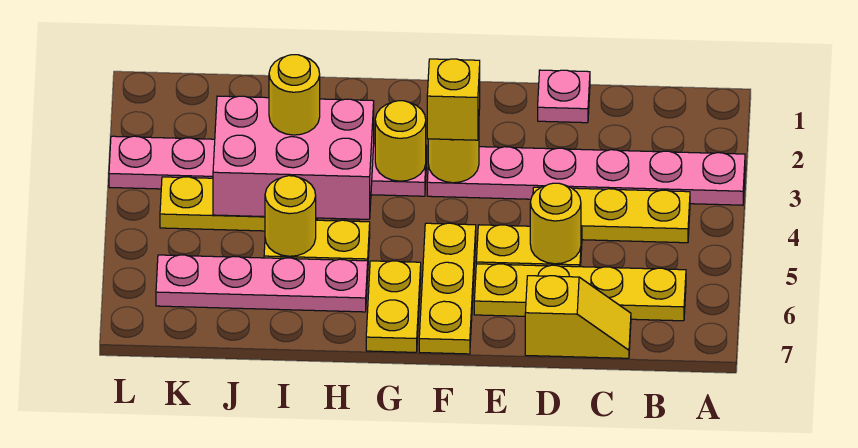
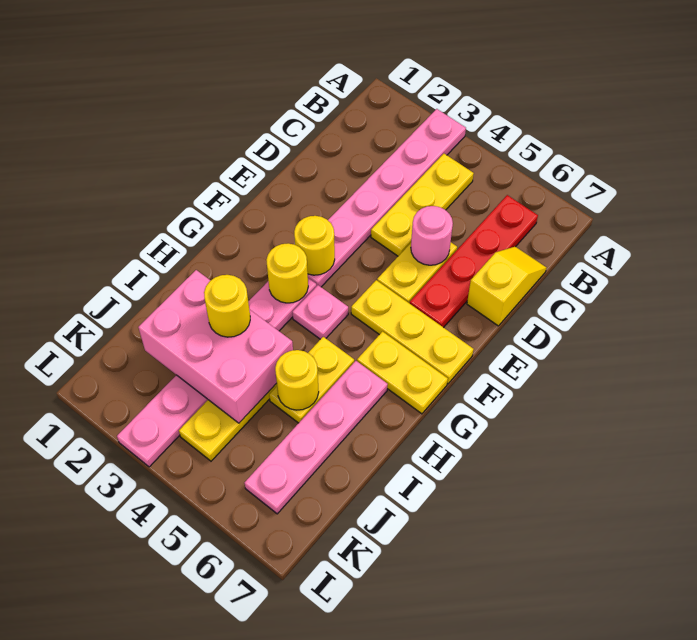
yellow plate B6:E6 level 1 -> red plate B6:E6 level 1
pink plate D1 level 1 -> pink plate G4 level 1
yellow round brick D5 level 2 -> pink round brick D5 level 2
yellow brick F3 level 3 -> none
pink brick H3:J4 level 2 -> pink brick I2:J4 level 2

